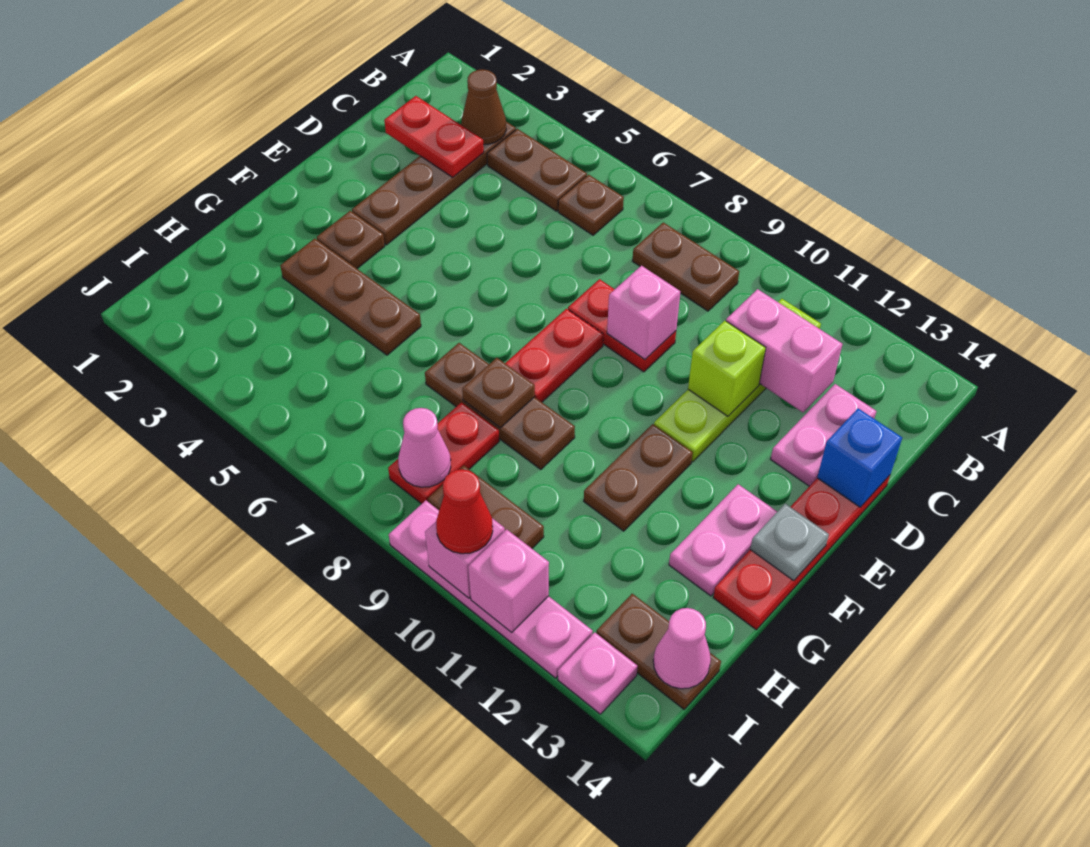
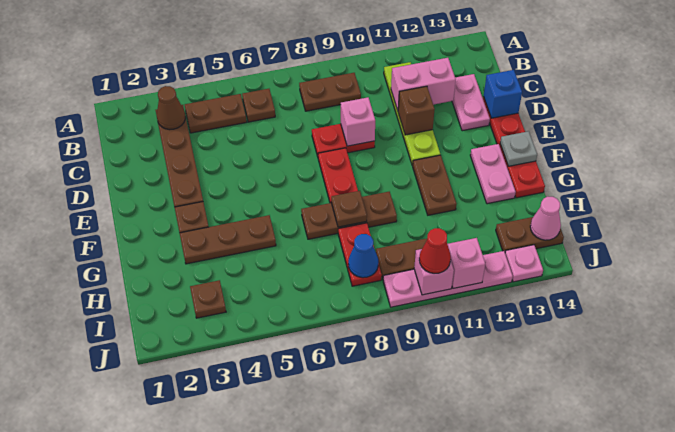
red plate C2:C3 level 2 -> none
lime brick D11 level 2 -> brown brick D11 level 2
none -> brown plate I3 level 1
pink cone I8 level 2 -> blue cone I8 level 2

